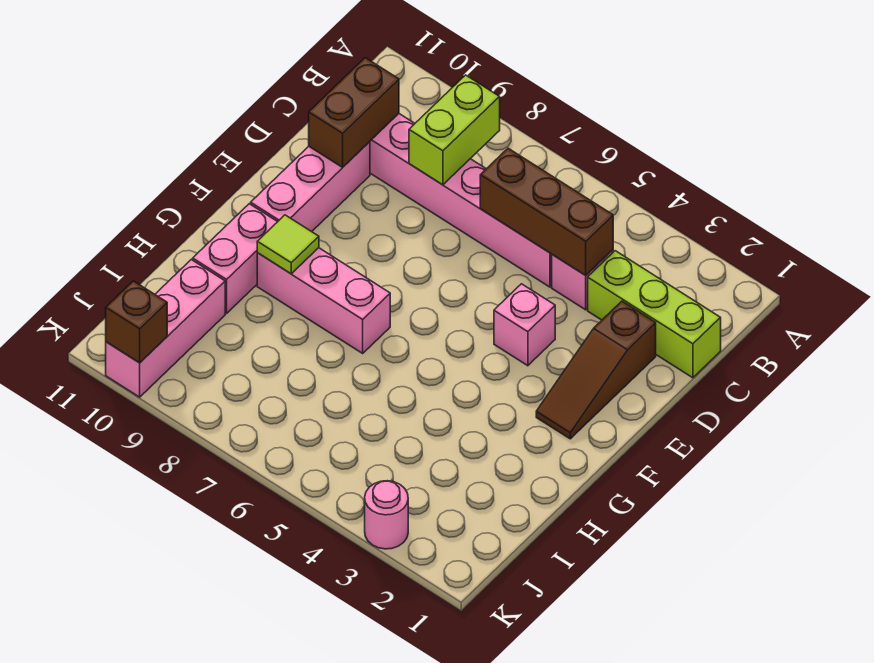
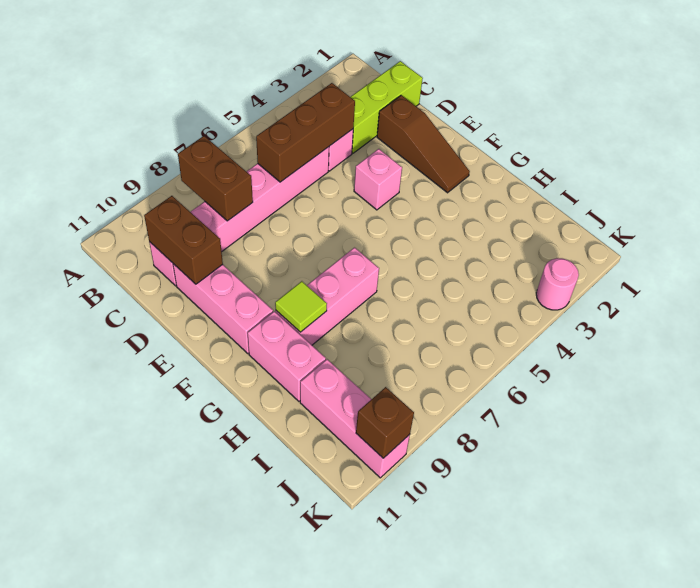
lime brick B8:C8 level 2 -> brown brick B8:C8 level 2

